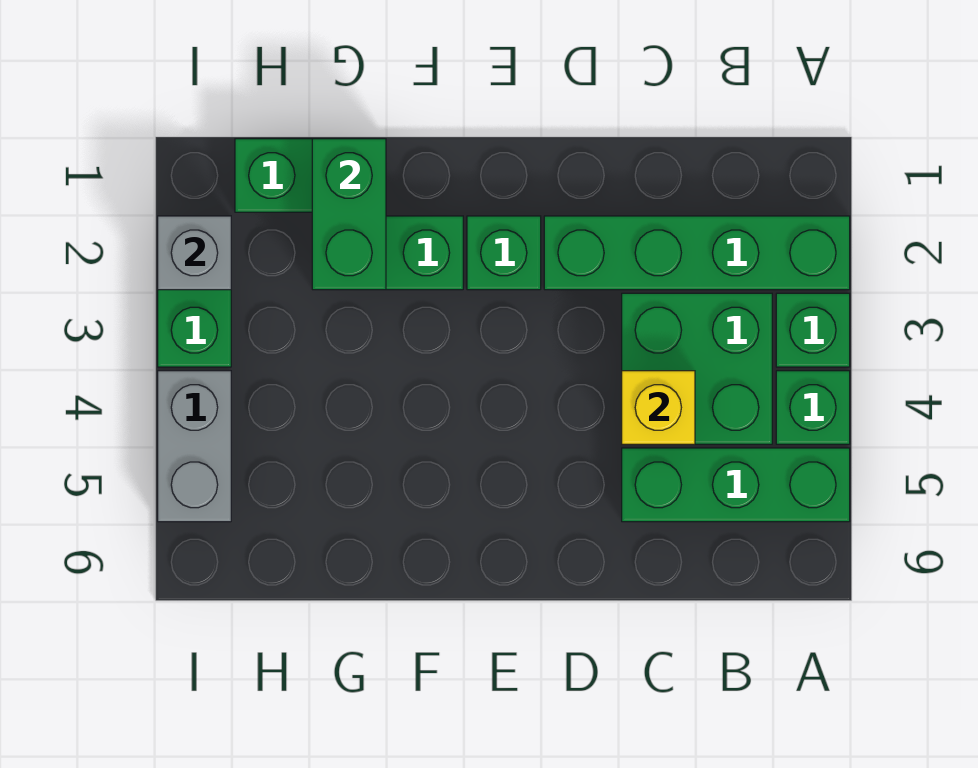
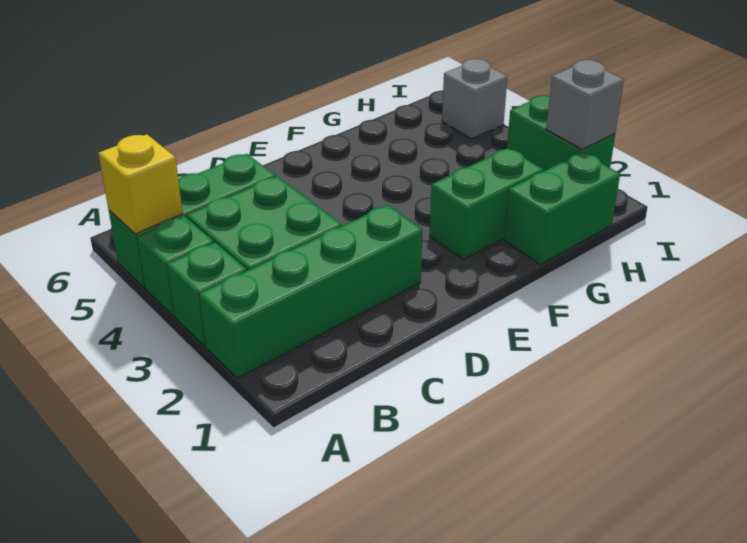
yellow brick C4 level 2 -> yellow brick A5 level 2
green brick E2 level 1 -> none
green brick G1:G2 level 2 -> none
grey brick I4:I5 level 1 -> grey brick I5 level 1

